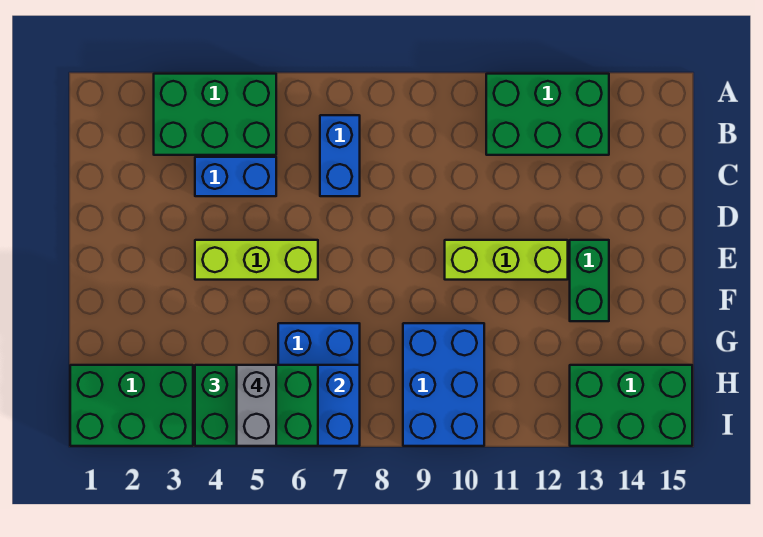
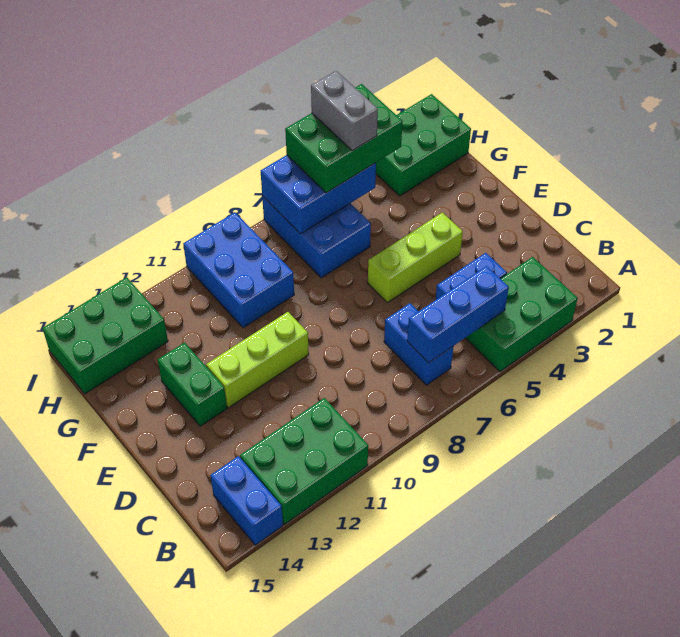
none -> blue brick A14:B14 level 1
none -> blue brick B5:B7 level 2

